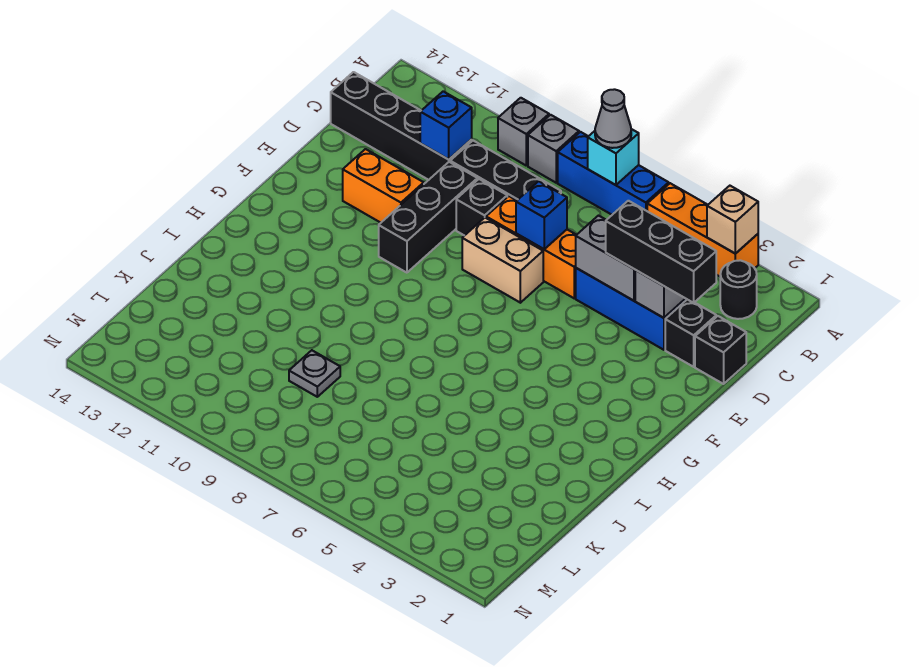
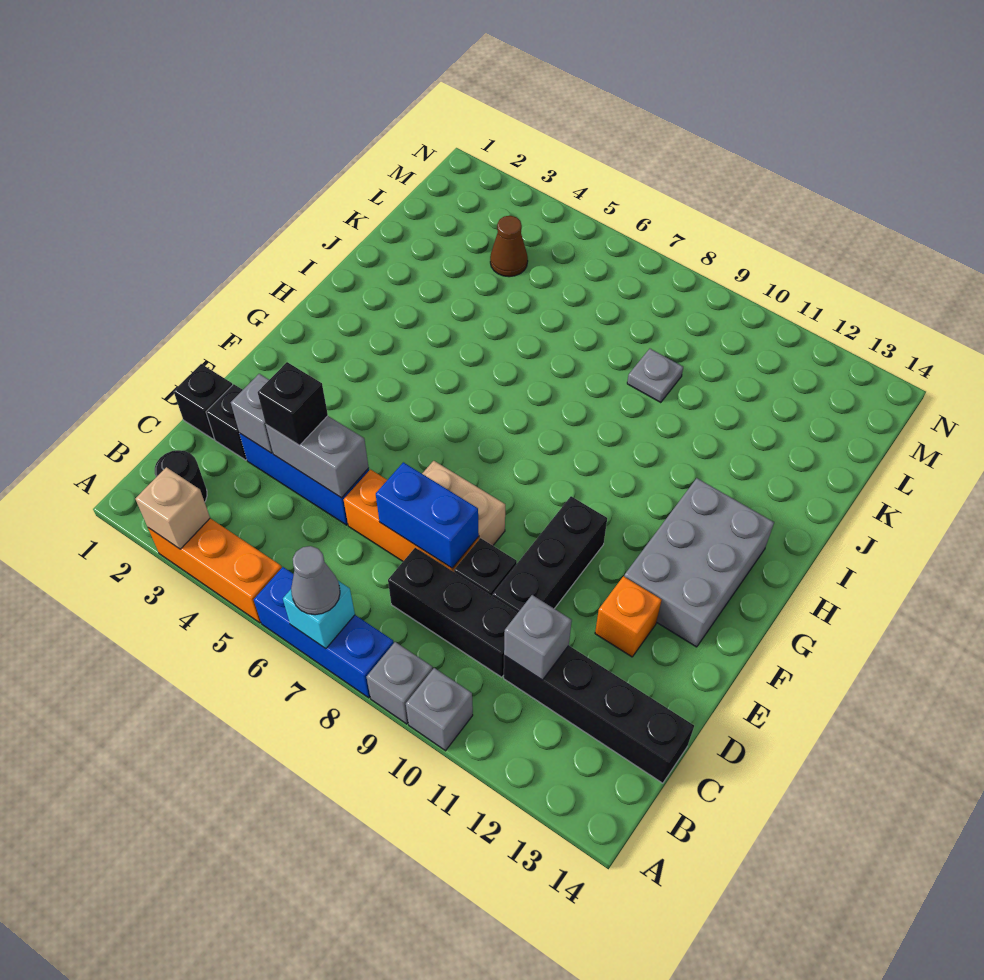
blue brick C11 level 2 -> grey brick C11 level 2
black brick D2:D4 level 3 -> black brick D4 level 3
blue brick D7 level 2 -> blue brick D7:D8 level 2
orange brick E11:E12 level 1 -> orange brick E12 level 1
none -> grey brick F12:H13 level 1
none -> brown cone L4 level 1

